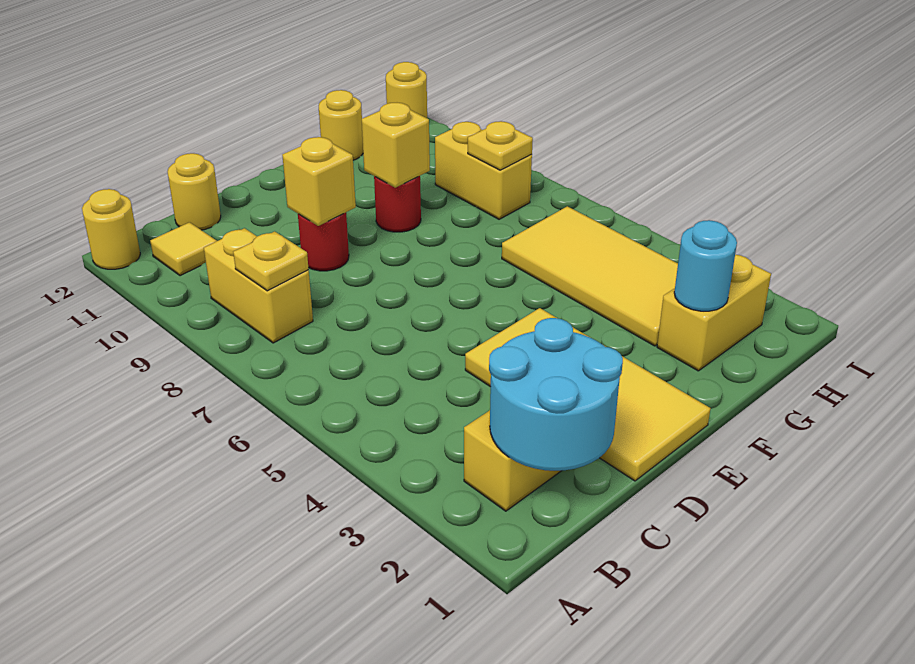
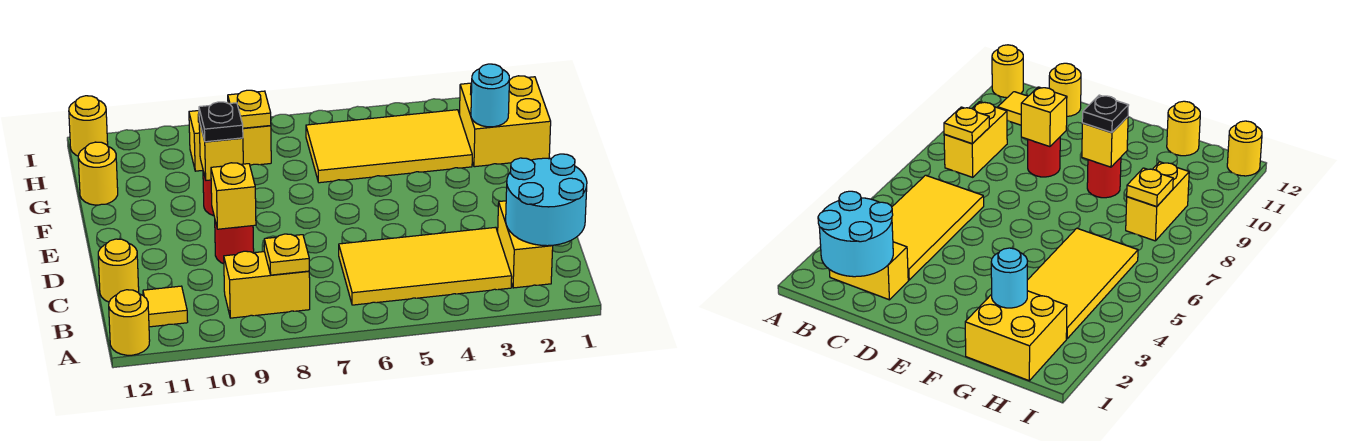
yellow tile D1:E4 level 1 -> yellow tile B3:C6 level 1
none -> black plate F9 level 3
yellow brick G2:H2 level 1 -> yellow brick G1:H2 level 1

